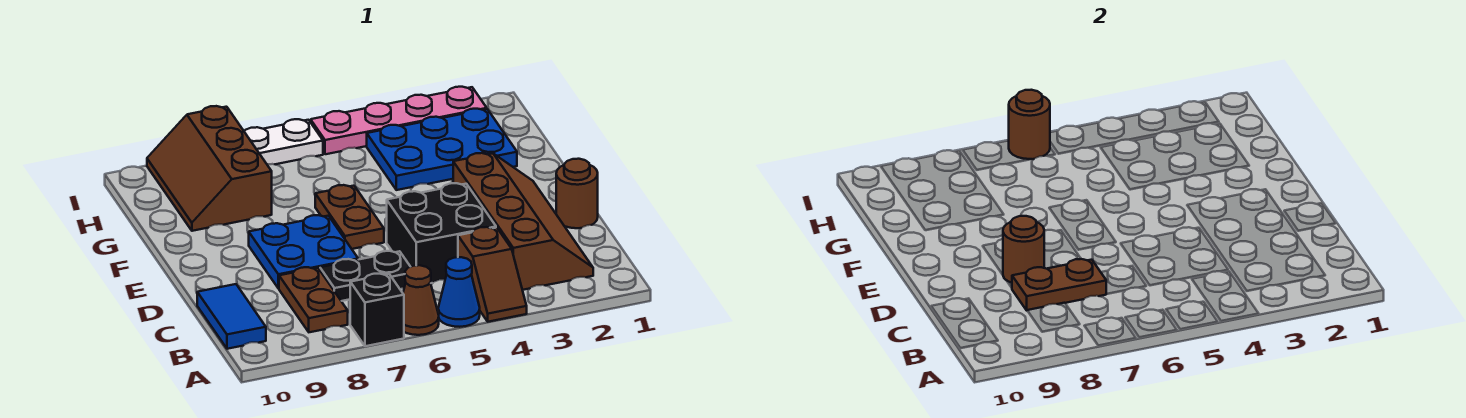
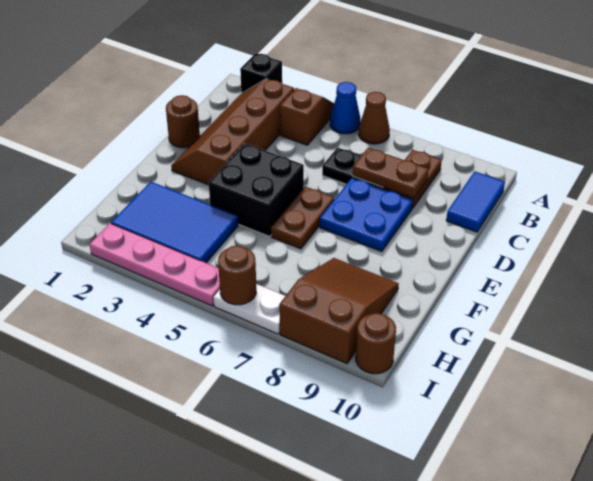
black brick A7 level 1 -> black brick A2 level 1
black brick C4:D5 level 1 -> black brick E4:F5 level 1
brown round brick D8 level 2 -> brown round brick I10 level 1
blue plate G2:H4 level 1 -> blue tile G2:H4 level 1
brown slope G8:I9 level 1 top 8 -> brown slope G8:I9 level 1 top I

